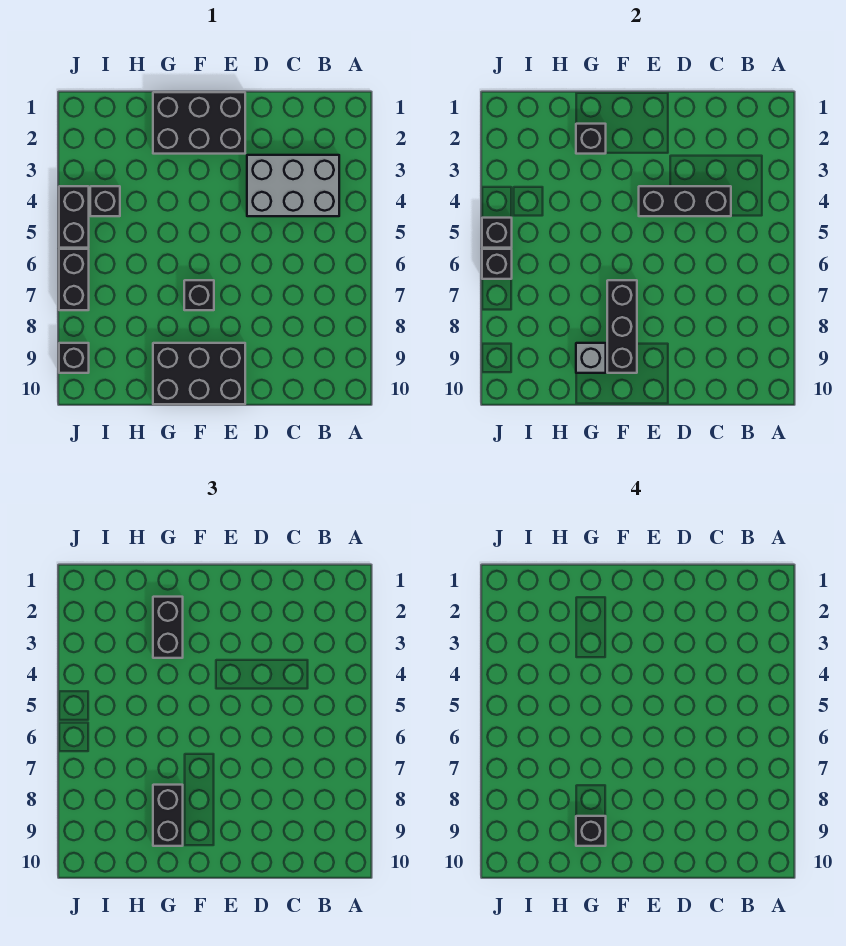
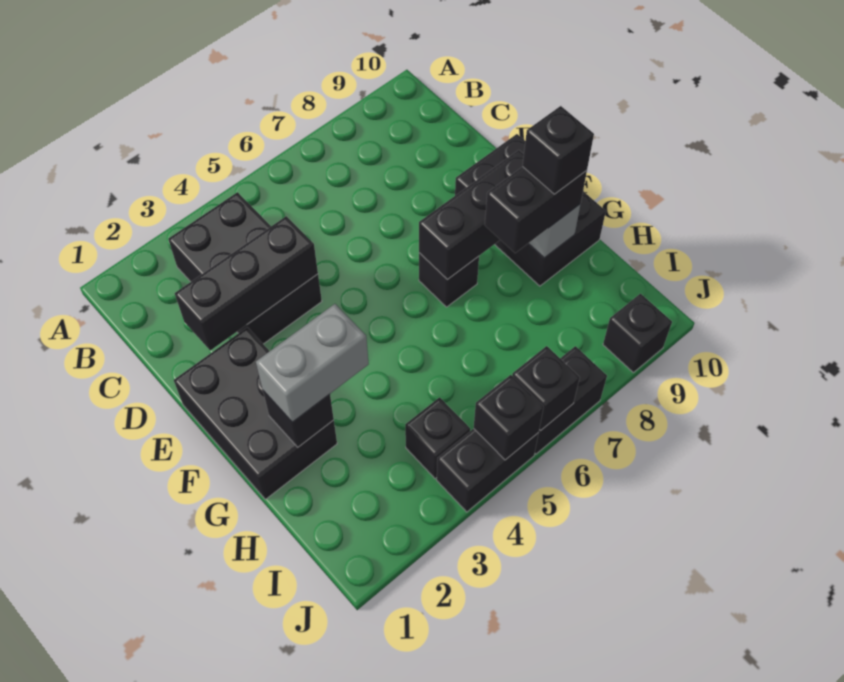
grey brick B3:D4 level 1 -> black brick B3:D4 level 1
black brick C4:E4 level 2 -> black brick D2:D4 level 2
black brick G2:G3 level 3 -> grey brick G2:G3 level 3

